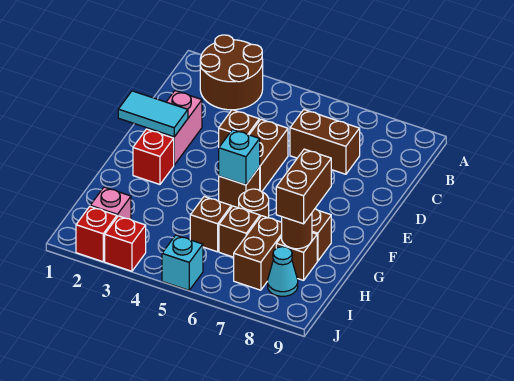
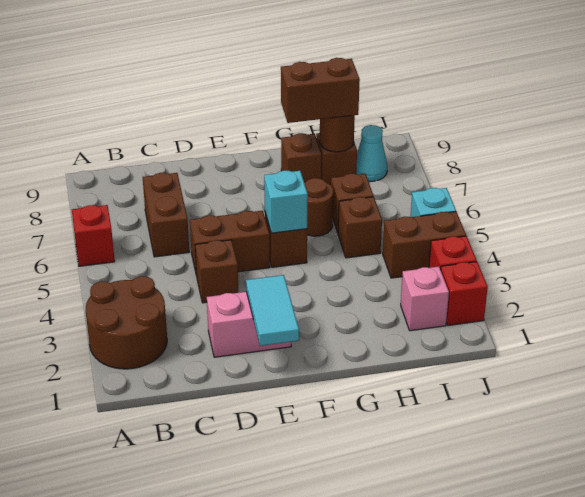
red brick F2 level 1 -> red brick A6 level 1
brown brick H7:I7 level 1 -> brown brick I4:J4 level 1

